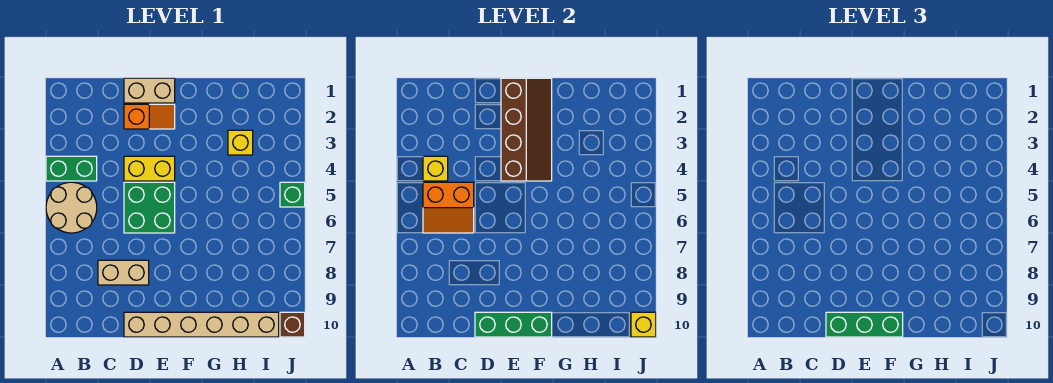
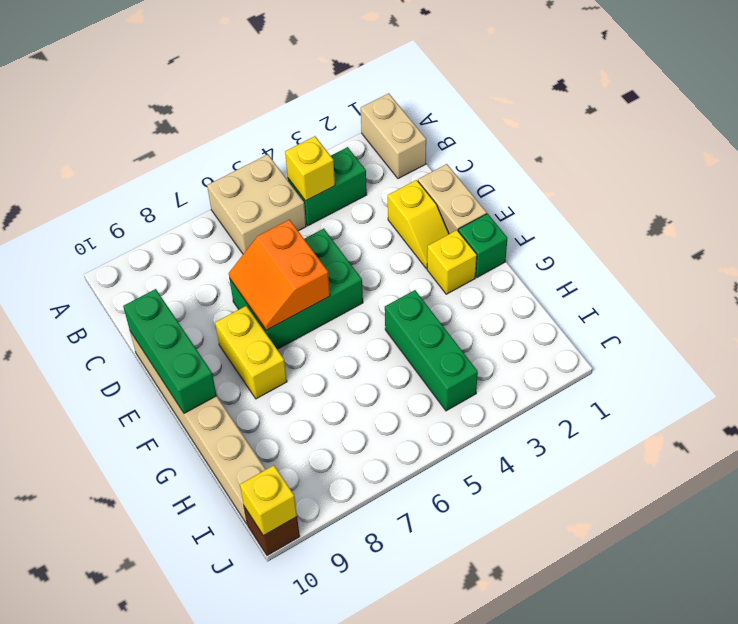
green brick A4:B4 level 1 -> green brick B3:B4 level 1
tan round brick A5:B6 level 1 -> tan brick A5:B6 level 1
orange slope B5:C6 level 2 top 5 -> orange slope D6:E7 level 2 top 6
tan brick C8:D8 level 1 -> tan brick A1:B1 level 1
orange slope D2:E2 level 1 top D -> yellow slope D2:E2 level 1 top D
yellow brick D4:E4 level 1 -> yellow brick E8:F8 level 1
green brick D5:E6 level 1 -> green brick D5:E7 level 1
green brick D10:F10 level 3 -> green brick G4:I4 level 1
brown slope E1:F4 level 2 top E -> none
yellow brick H3 level 1 -> yellow brick F2 level 1
green brick J5 level 1 -> green brick F1 level 1

